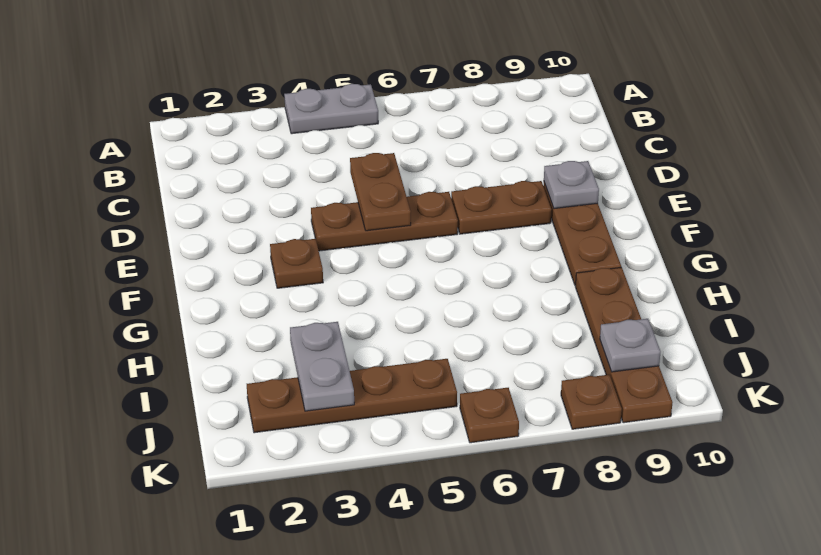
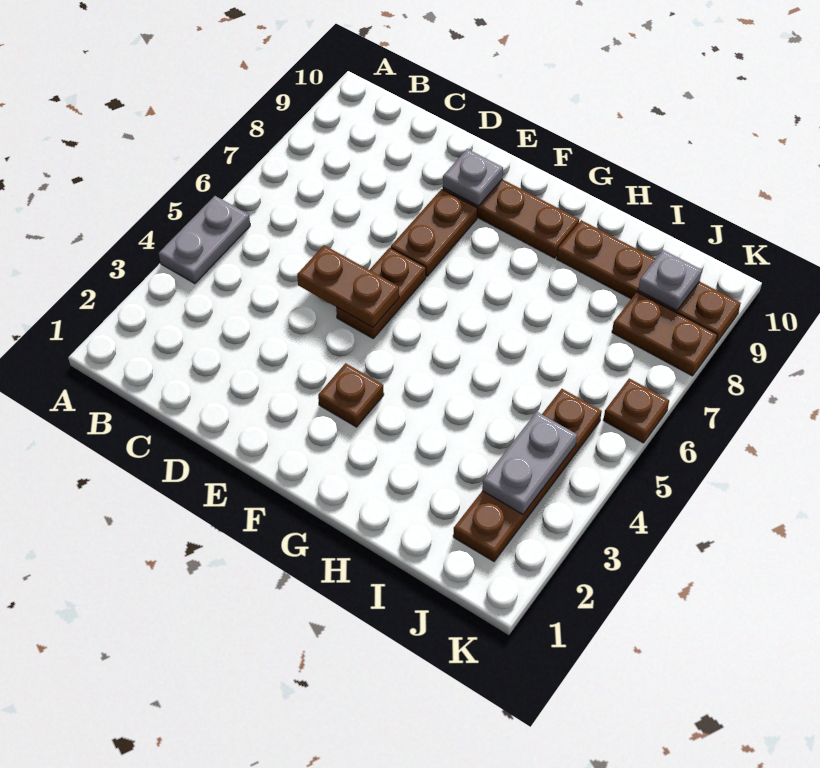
brown plate E4:E6 level 1 -> brown plate E5:E6 level 1
grey plate I3:J3 level 2 -> grey plate J3:J4 level 2
brown plate K8 level 1 -> brown plate J8:K8 level 1

